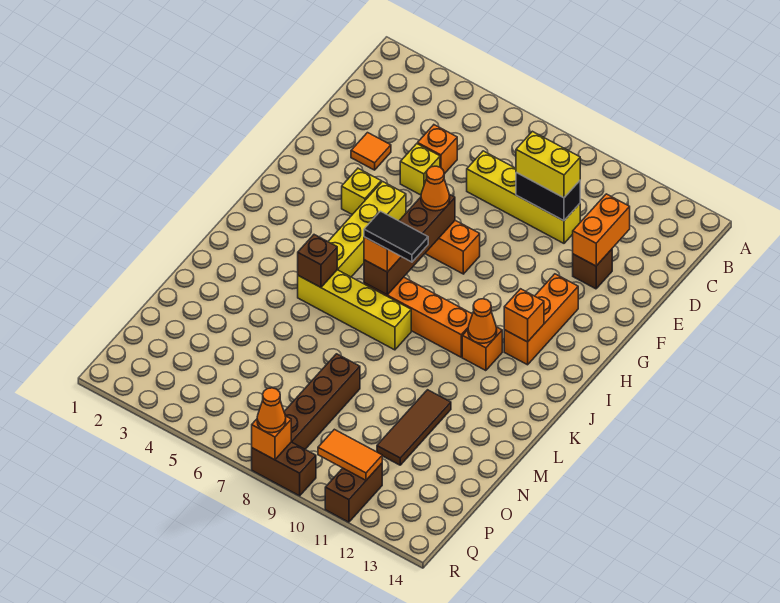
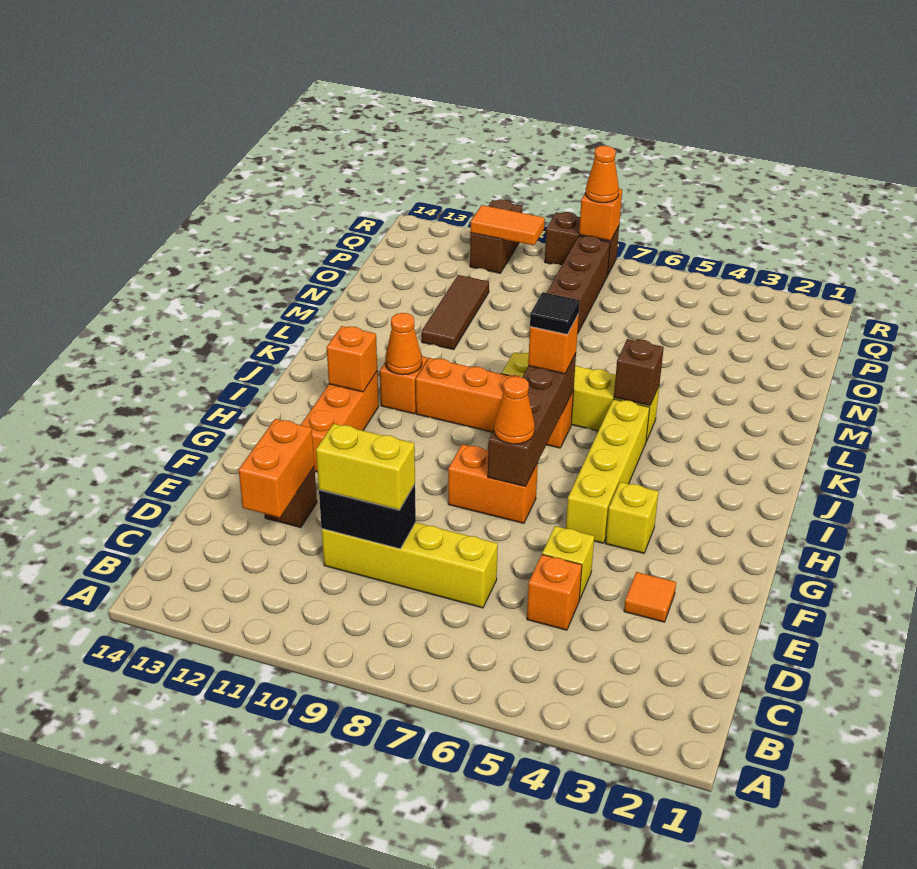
black tile J7:J8 level 4 -> black tile J7 level 4

